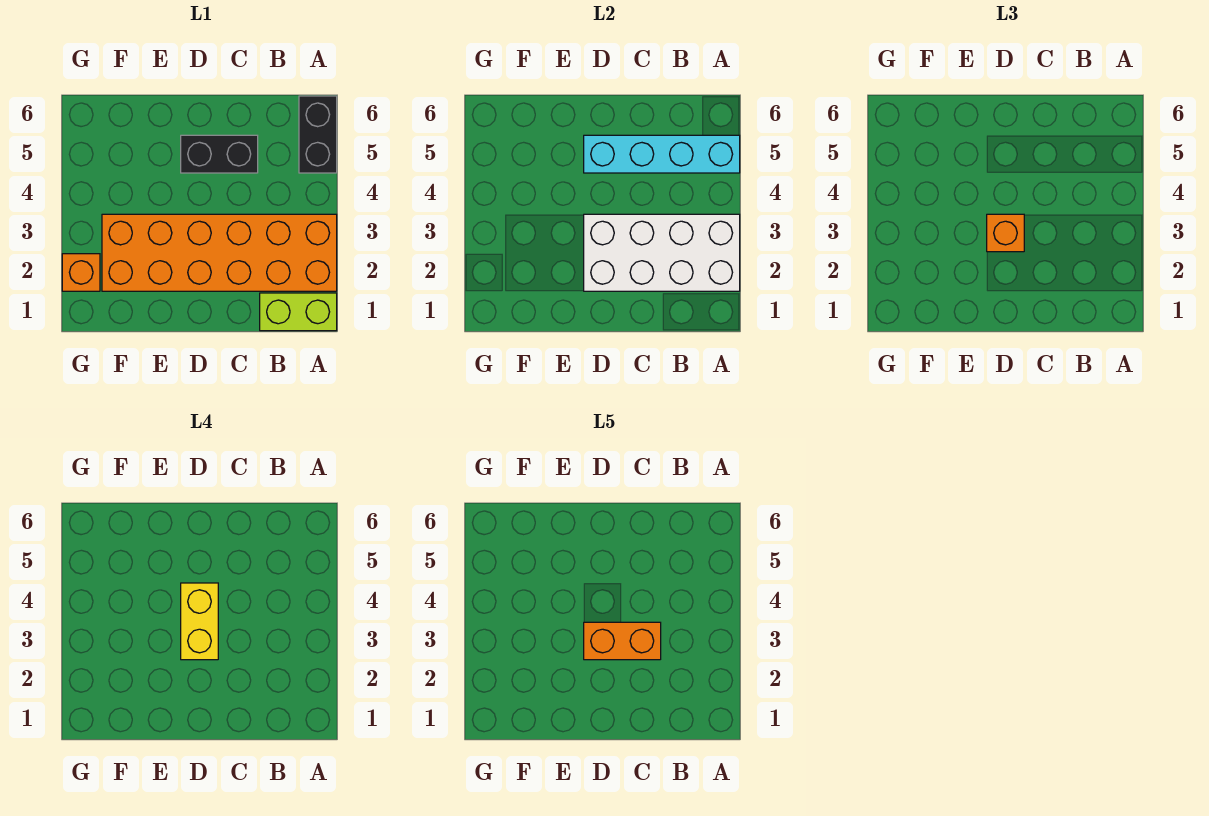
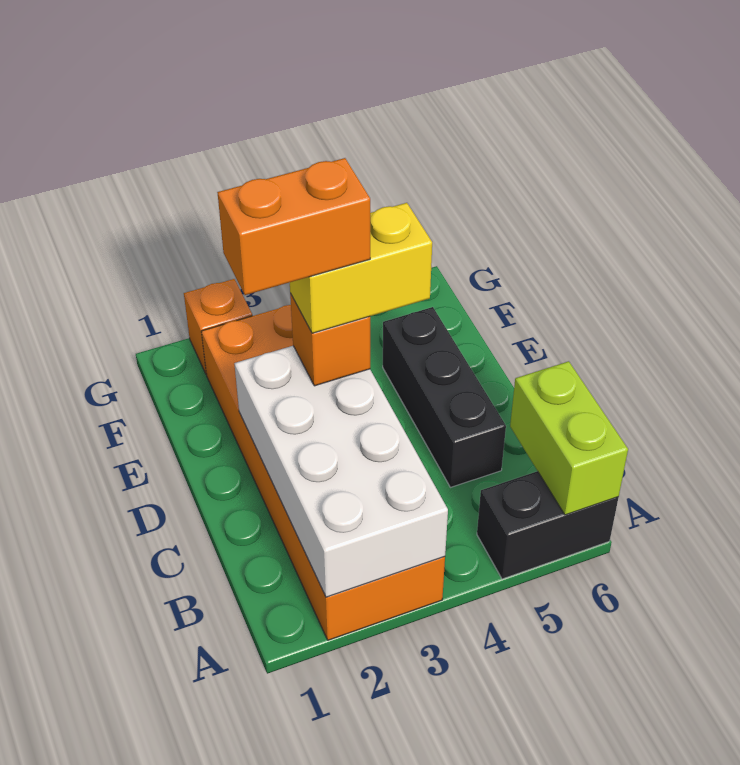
lime brick A1:B1 level 1 -> lime brick A6:B6 level 2
cyan brick A5:D5 level 2 -> none
orange brick C3:D3 level 5 -> orange brick D2:D3 level 5
black brick C5:D5 level 1 -> black brick C5:E5 level 1

